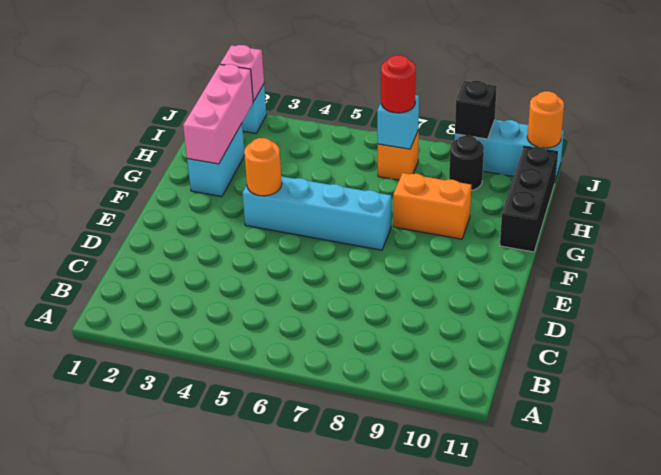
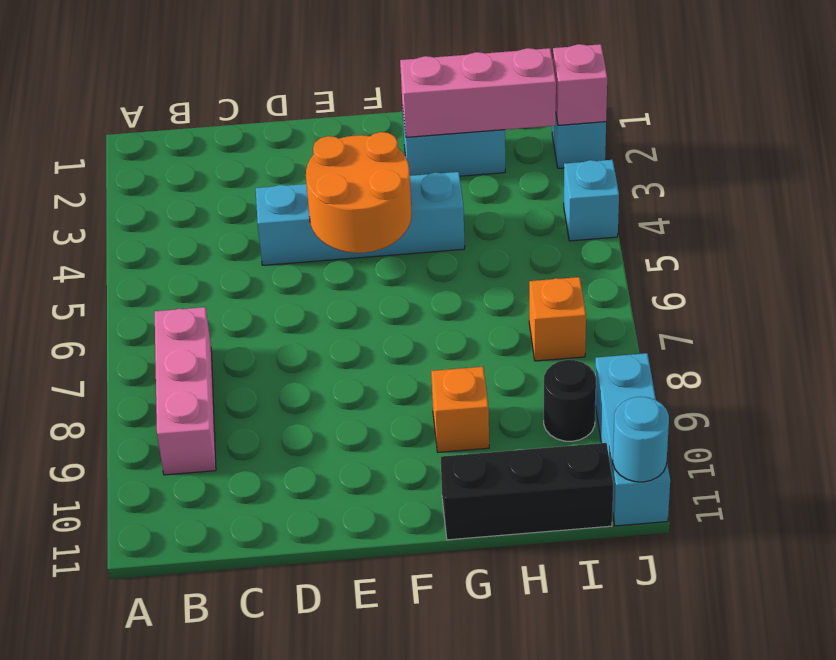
none -> pink brick B7:B9 level 1
cyan brick F4:F7 level 1 -> cyan brick D4:G4 level 1
orange round brick F4 level 2 -> orange round brick E4:F5 level 2
orange brick G8:G9 level 1 -> orange brick G9 level 1
cyan brick I7 level 2 -> cyan brick J4 level 1
red round brick I7 level 3 -> none
black brick J9 level 2 -> none
orange round brick J11 level 2 -> cyan round brick J11 level 2

